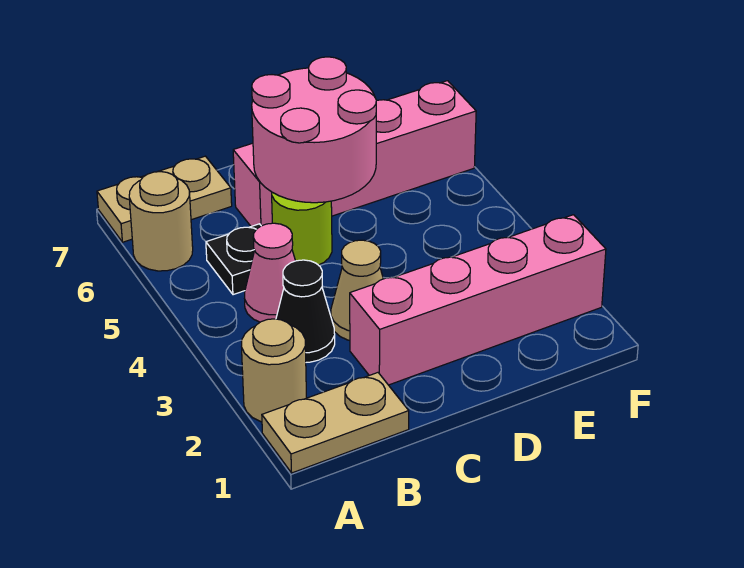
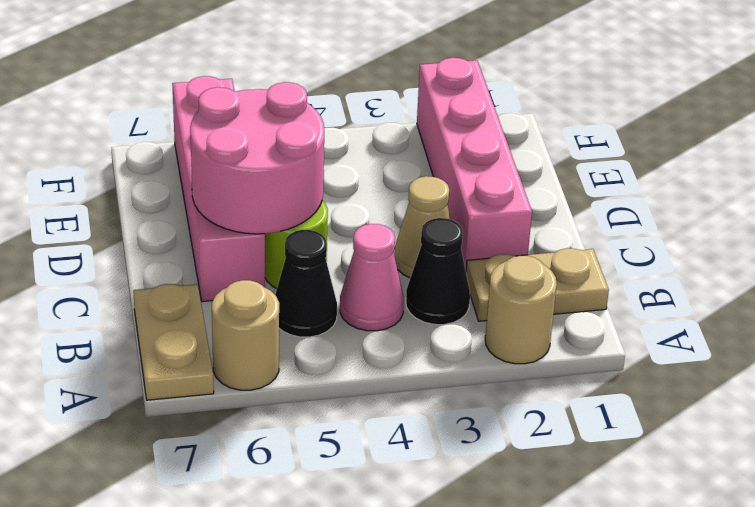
tan plate A1:B1 level 1 -> tan plate B1:B2 level 1
black plate B5 level 1 -> black cone B5 level 1

